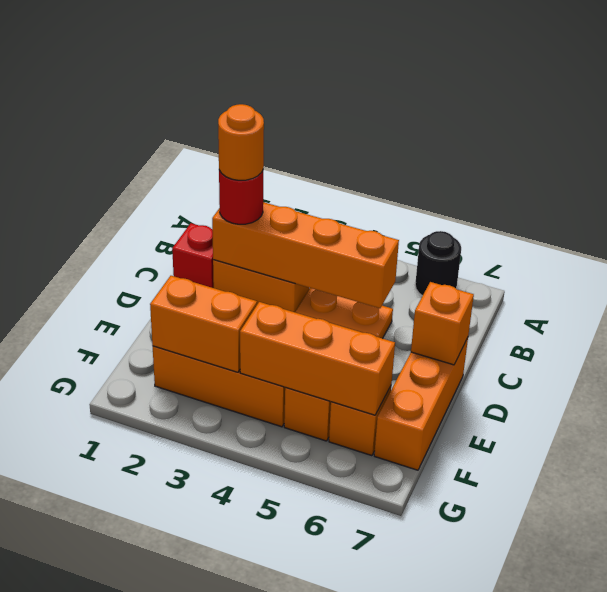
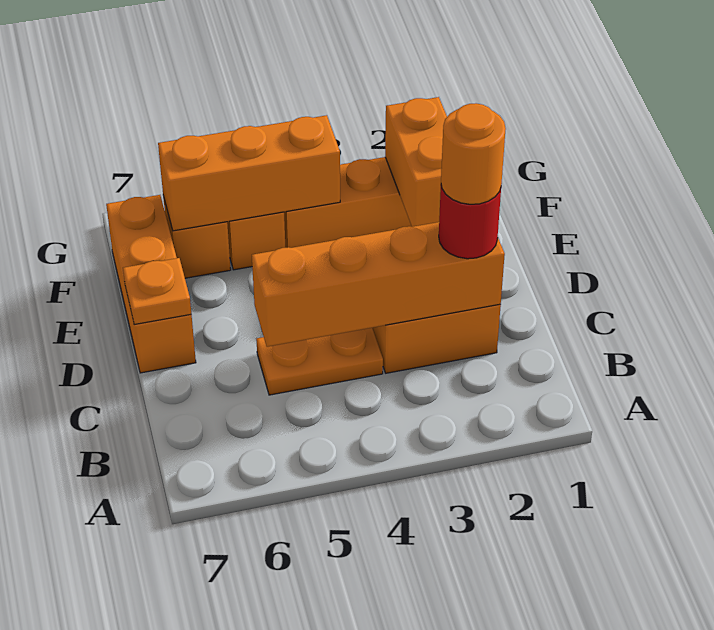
black round brick A6 level 1 -> none
red brick C1 level 1 -> none
orange brick D7 level 2 -> orange plate D7 level 2
orange brick F2:F3 level 2 -> orange brick E2:F2 level 2

